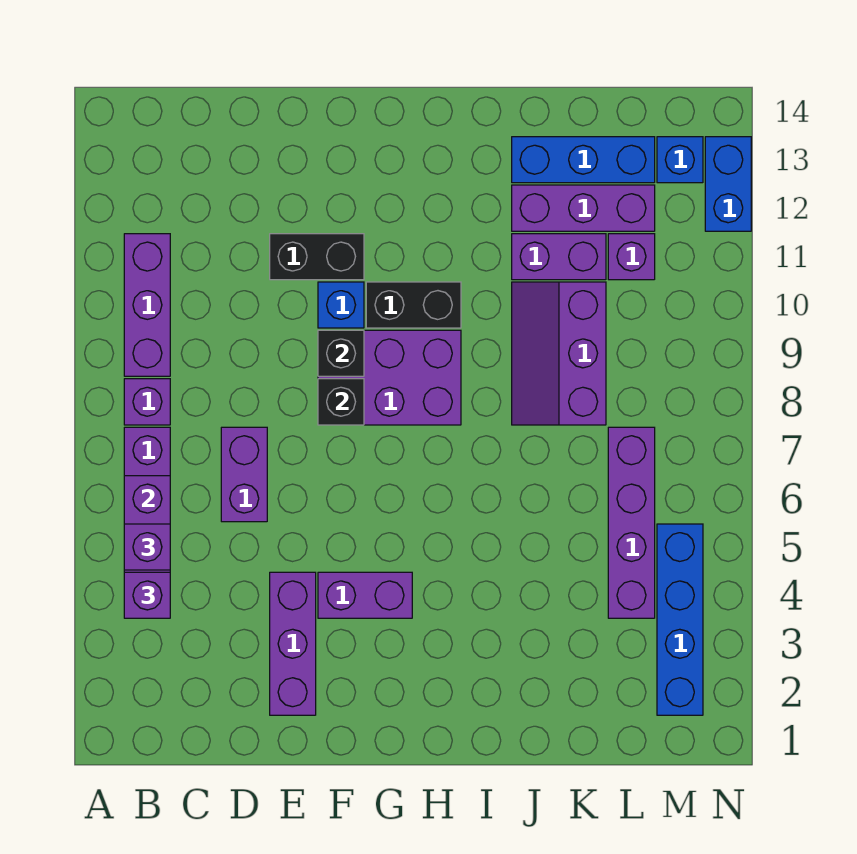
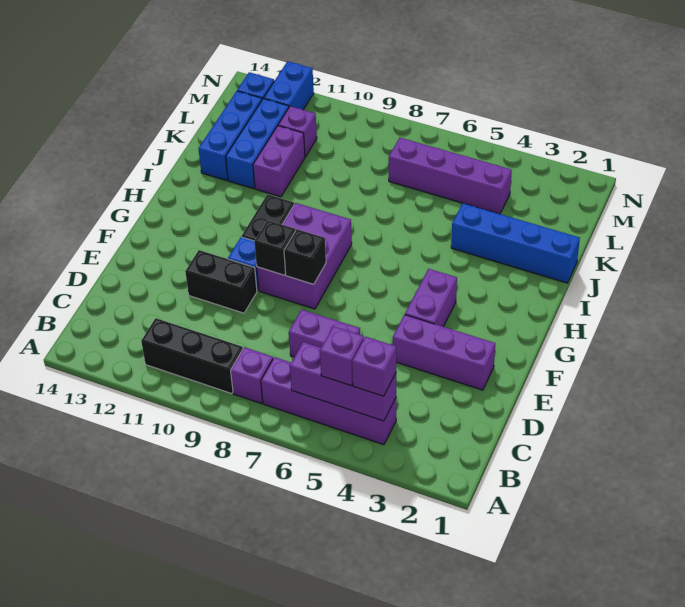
purple brick B9:B11 level 1 -> black brick B9:B11 level 1
black brick E11:F11 level 1 -> black brick E10:E11 level 1
purple slope J8:K10 level 1 top K -> none
purple brick J12:L12 level 1 -> blue brick J12:L12 level 1
blue brick M2:M5 level 1 -> blue brick J1:J4 level 1
blue brick N12:N13 level 1 -> blue brick M12:N12 level 1

